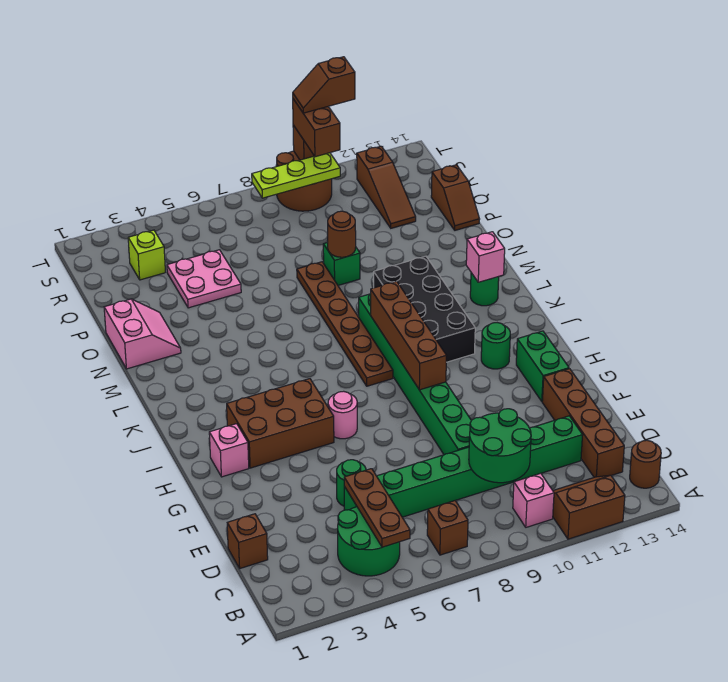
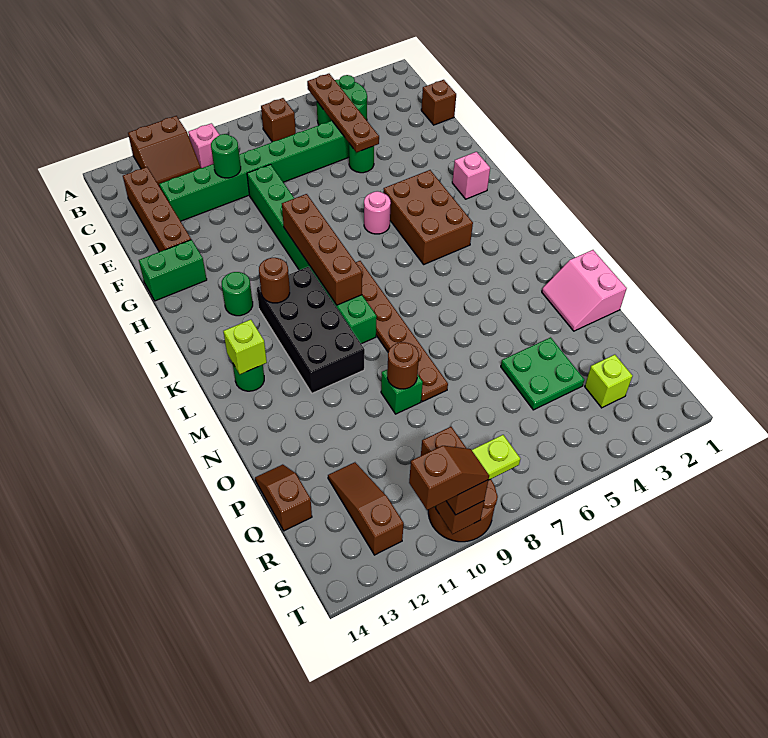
brown plate B5:D5 level 2 -> brown plate B5:E5 level 2
brown round brick B14 level 1 -> brown round brick J11 level 2
green round brick C9:D10 level 2 -> green round brick D10 level 2
green brick G13:H13 level 1 -> green brick G13:G14 level 1
brown brick H3:I5 level 1 -> brown brick H4:J5 level 1
pink brick L13 level 2 -> lime brick L13 level 2
pink plate P4:Q5 level 1 -> green plate P4:Q5 level 1

